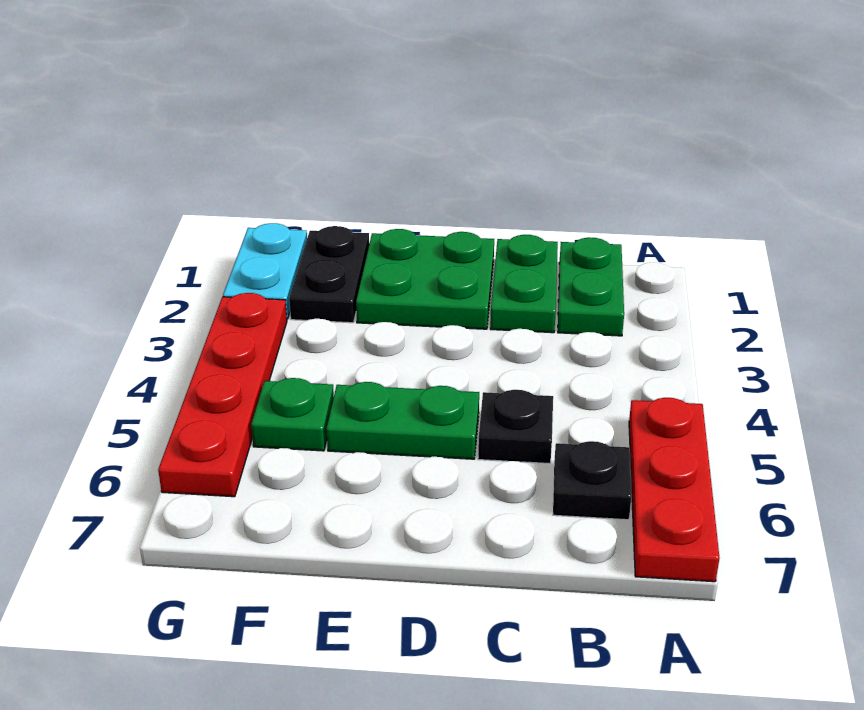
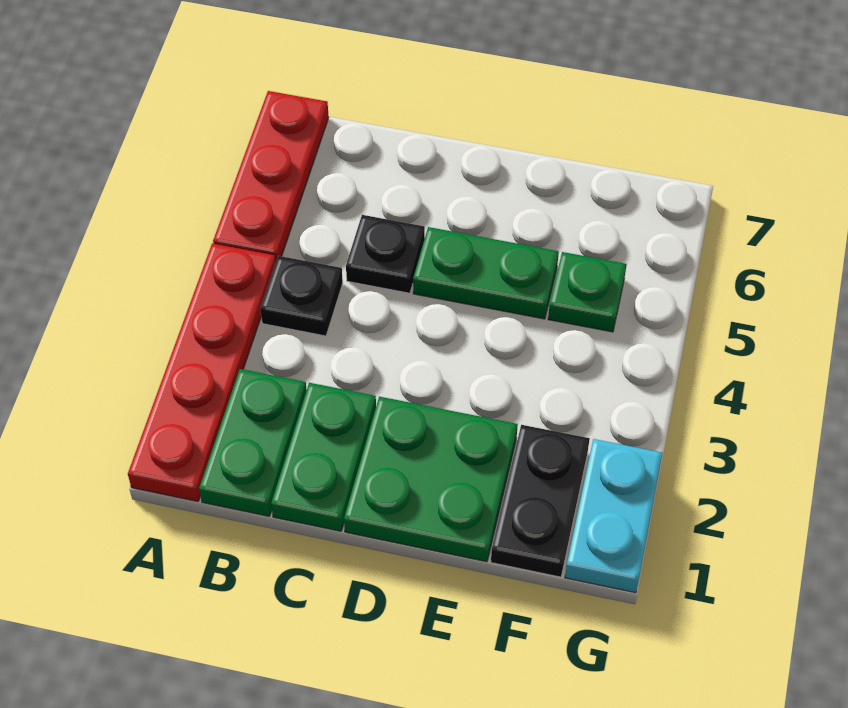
black plate B6 level 1 -> black plate B4 level 1
red plate G3:G6 level 1 -> red plate A1:A4 level 1

